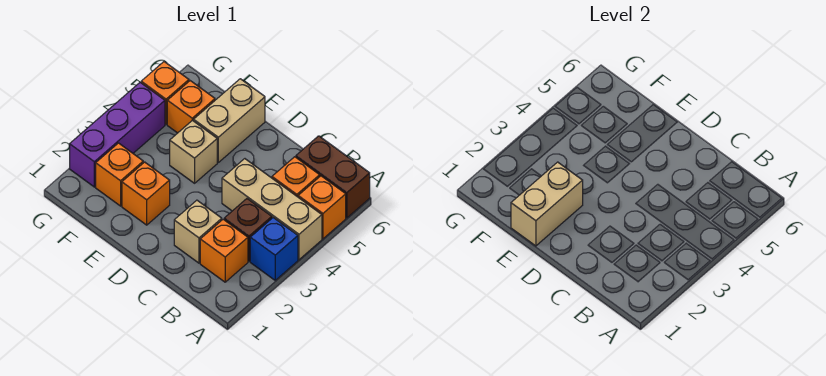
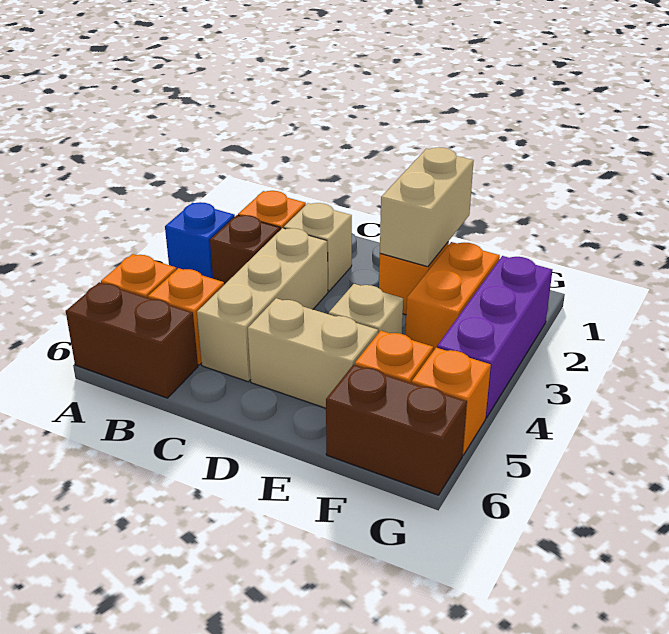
tan brick A4:C4 level 1 -> tan brick C3:C5 level 1
tan brick E5:E6 level 1 -> tan brick D5:E5 level 1
orange brick F2 level 1 -> orange brick F2:F3 level 1
none -> brown brick F6:G6 level 1

